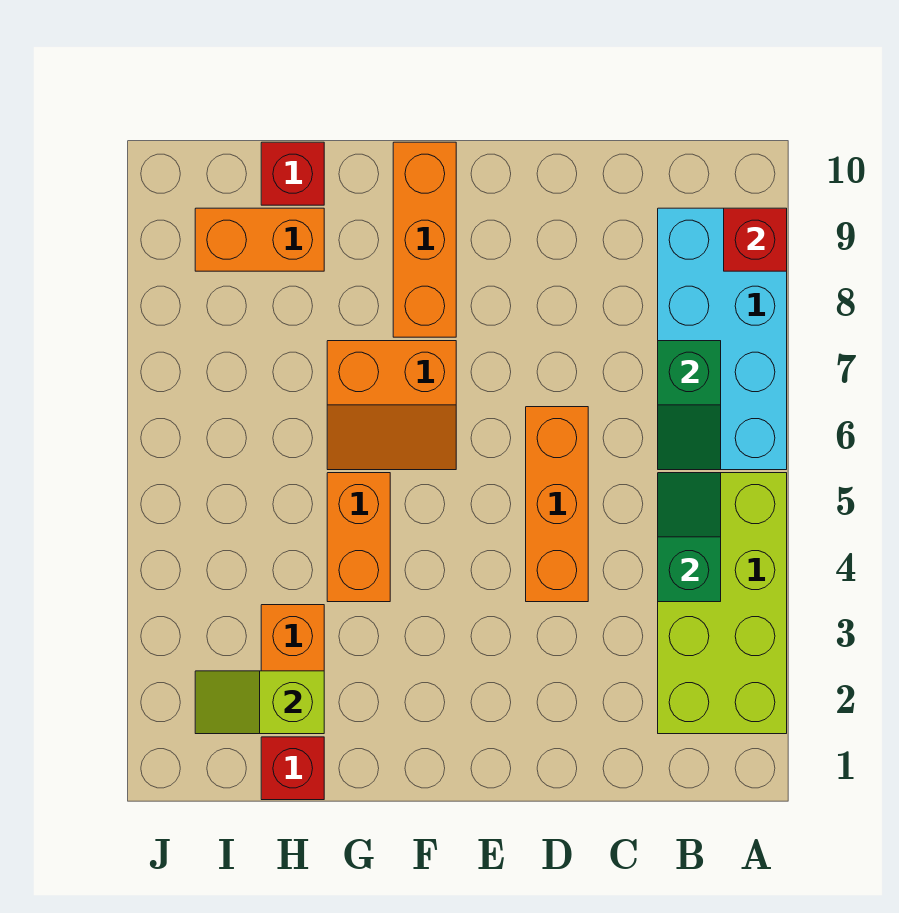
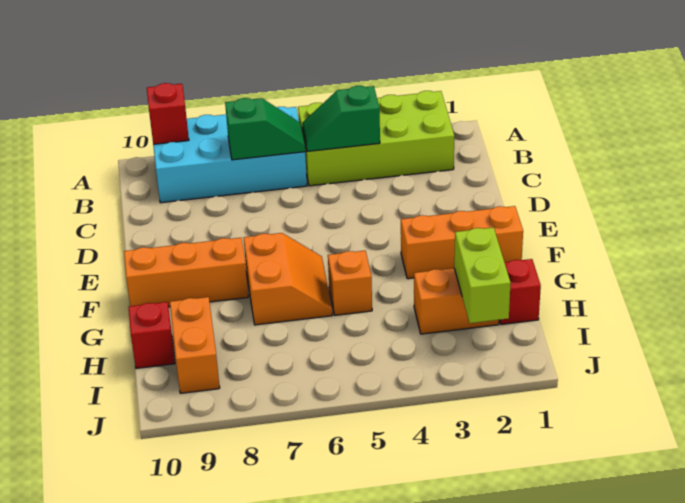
orange brick D4:D6 level 1 -> orange brick F1:F3 level 1
orange brick G4:G5 level 1 -> orange brick G5 level 1
lime slope H2:I2 level 2 top H -> lime brick H2:I2 level 2

